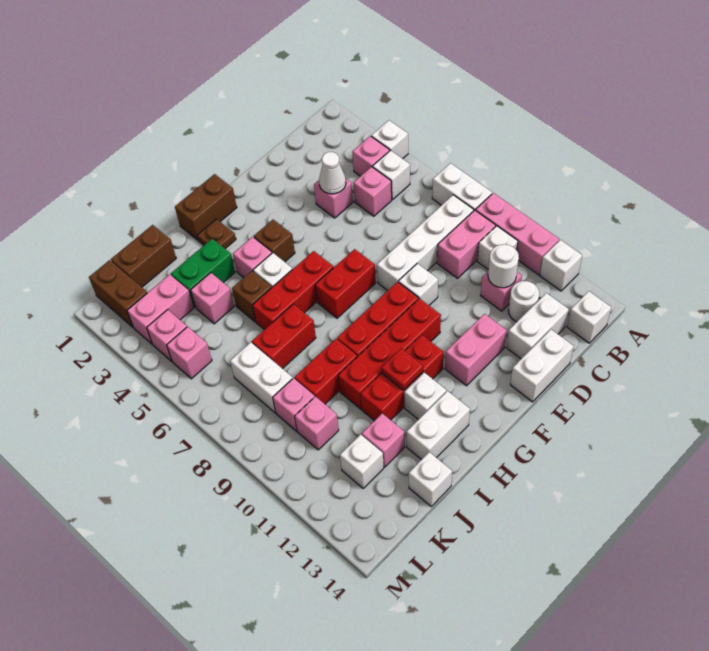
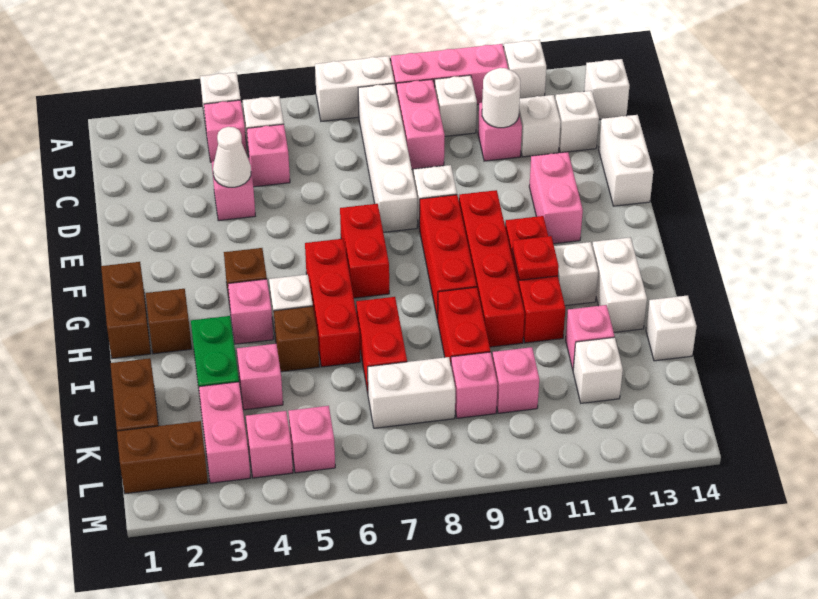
white round brick C12 level 1 -> white brick C12 level 1
white brick C13:D13 level 1 -> white brick C13 level 1
brown plate H2 level 1 -> brown brick H2 level 1

